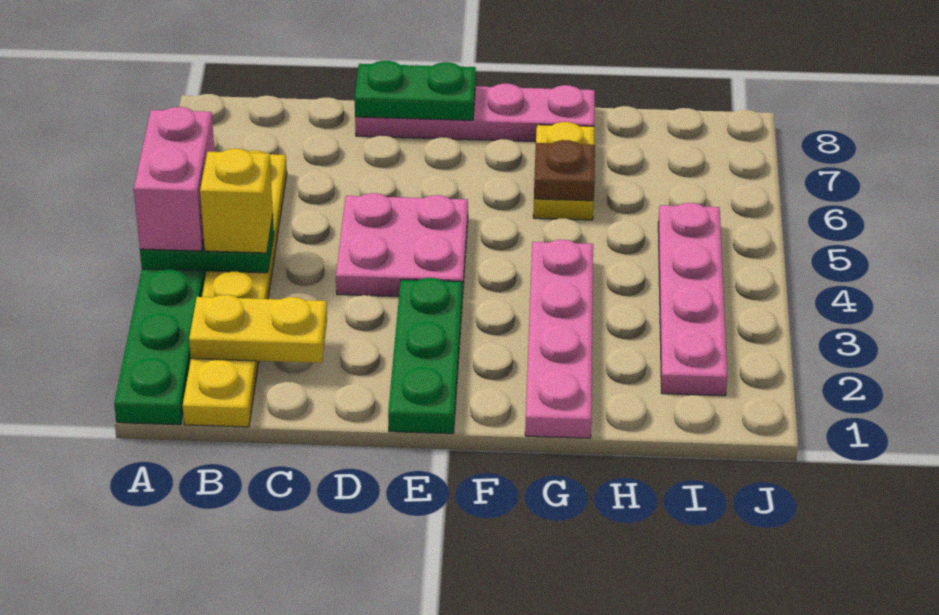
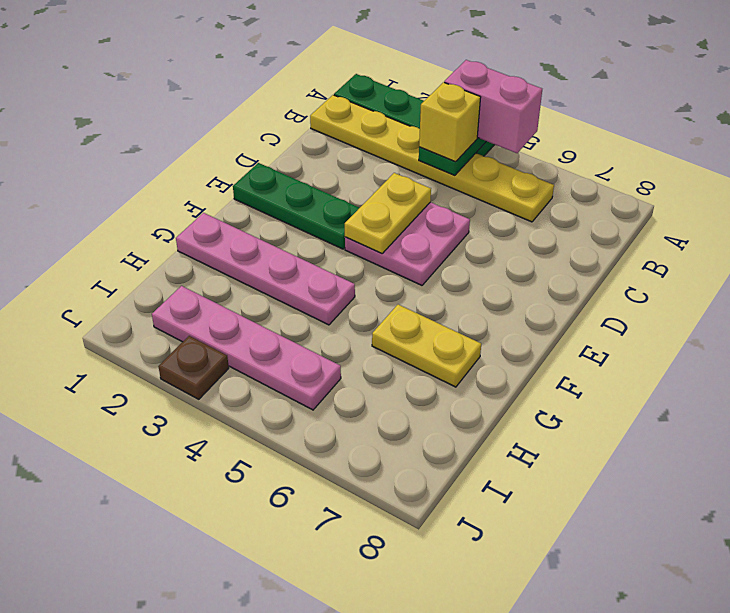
yellow plate B2:C2 level 2 -> yellow plate D4:E4 level 2
pink plate D8:G8 level 1 -> none
green plate D8:E8 level 2 -> none
brown plate G6 level 2 -> brown plate J3 level 1

